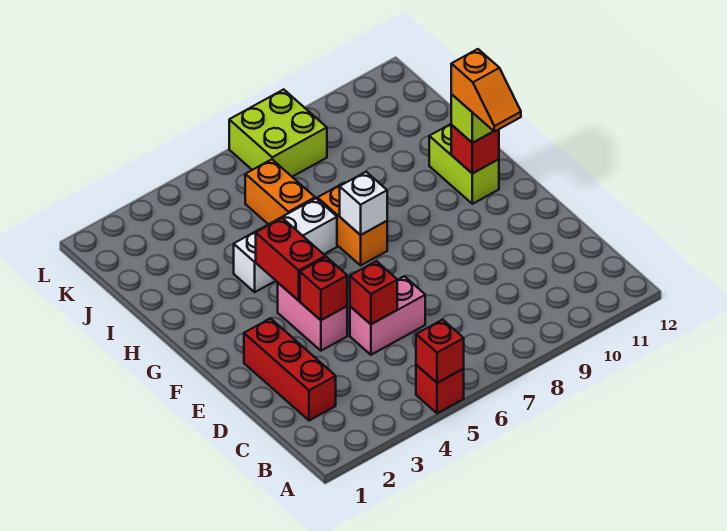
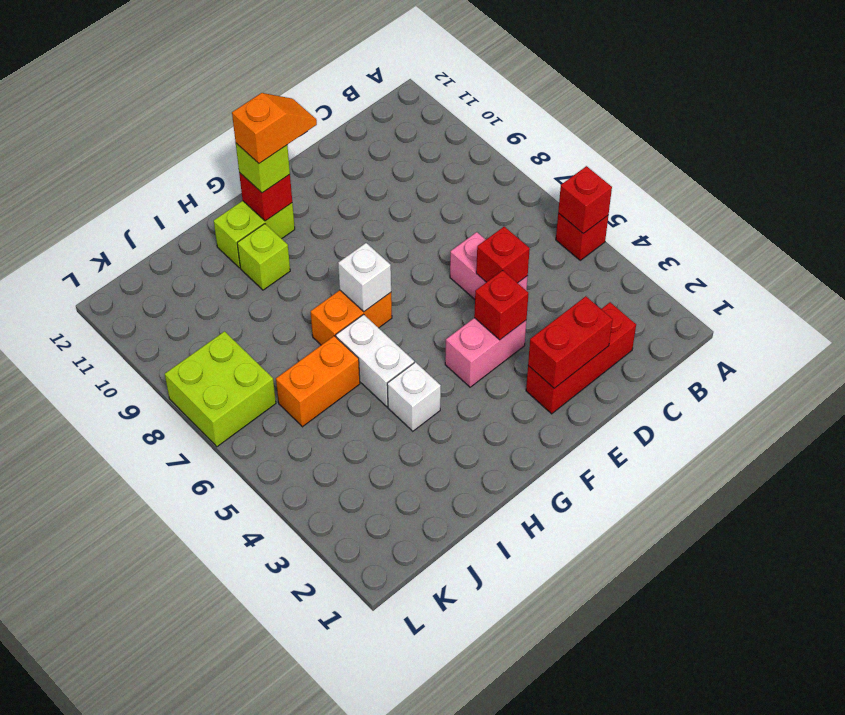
red brick F4:G4 level 2 -> red brick D2:E2 level 2
none -> lime brick H10 level 1

